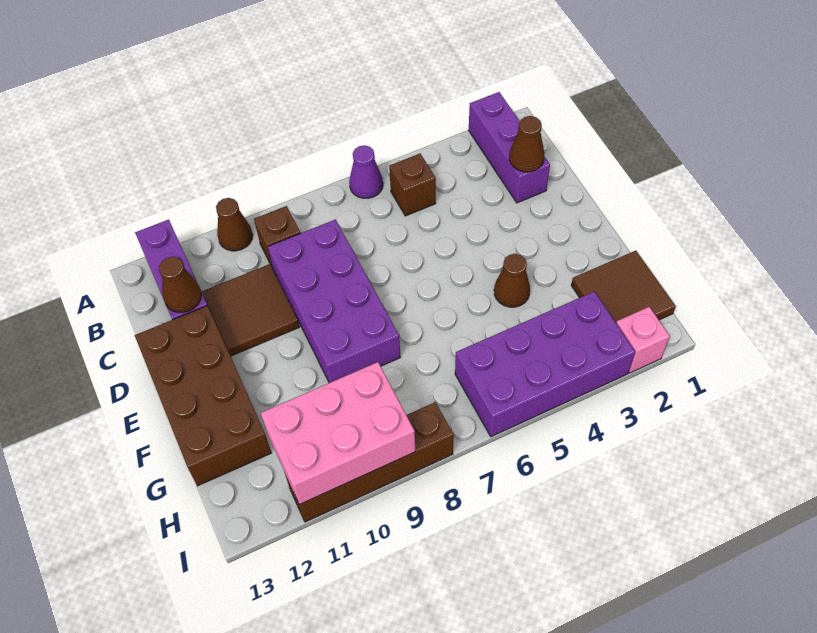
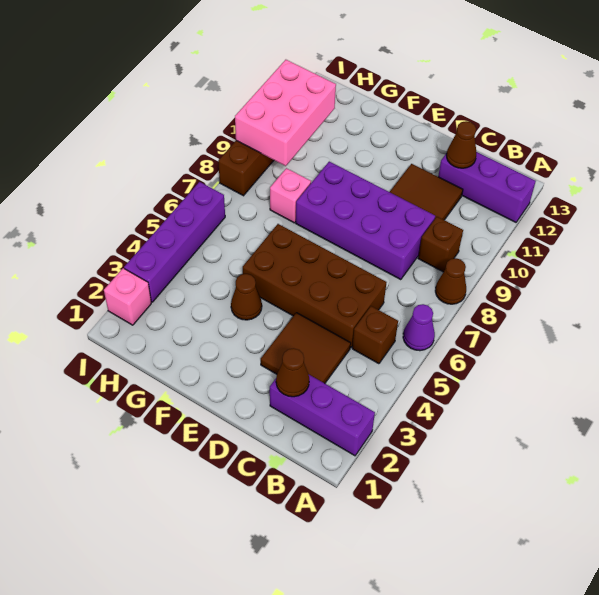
brown cone A10 level 1 -> brown cone A8 level 1
brown brick D12:G13 level 1 -> brown brick C5:F6 level 1
brown tile G1:H2 level 1 -> brown tile C3:D4 level 1
none -> pink brick G8 level 1
purple brick H3:I6 level 1 -> purple brick I3:I6 level 1

